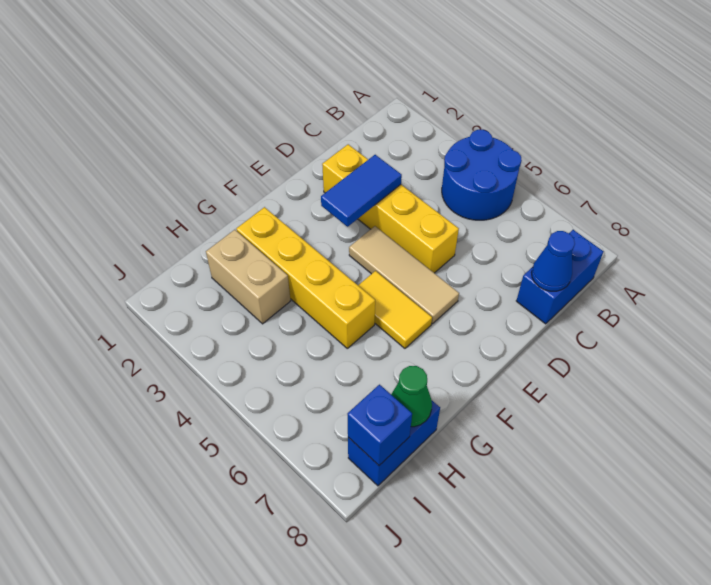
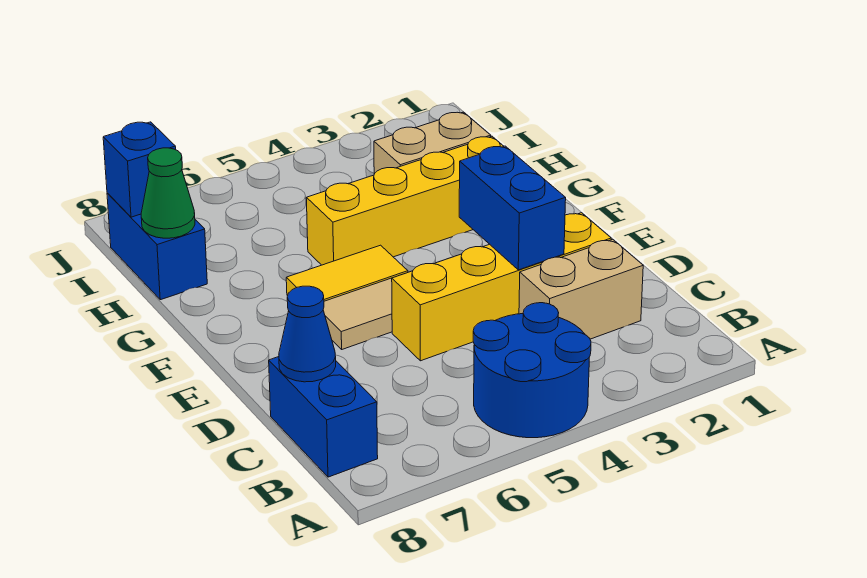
none -> tan brick C2:C3 level 1
blue tile D3:E3 level 2 -> blue brick D3:E3 level 2

